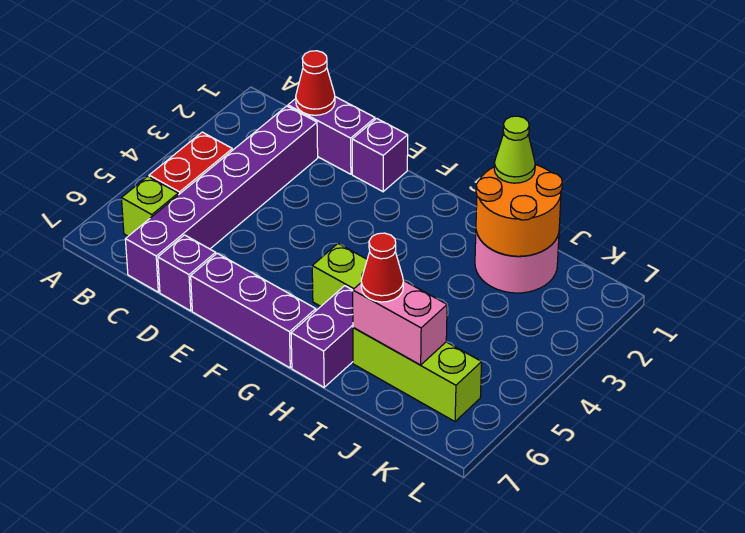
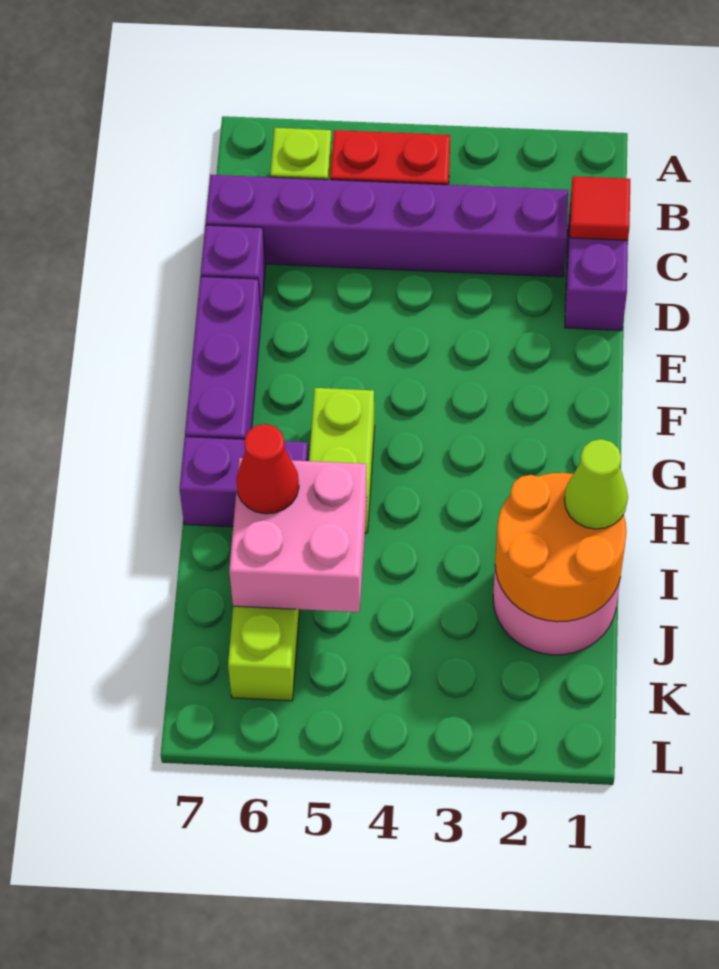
red cone C1 level 2 -> red tile C1 level 2
purple brick E1 level 1 -> none
pink brick I6:J6 level 2 -> pink brick I5:J6 level 2

